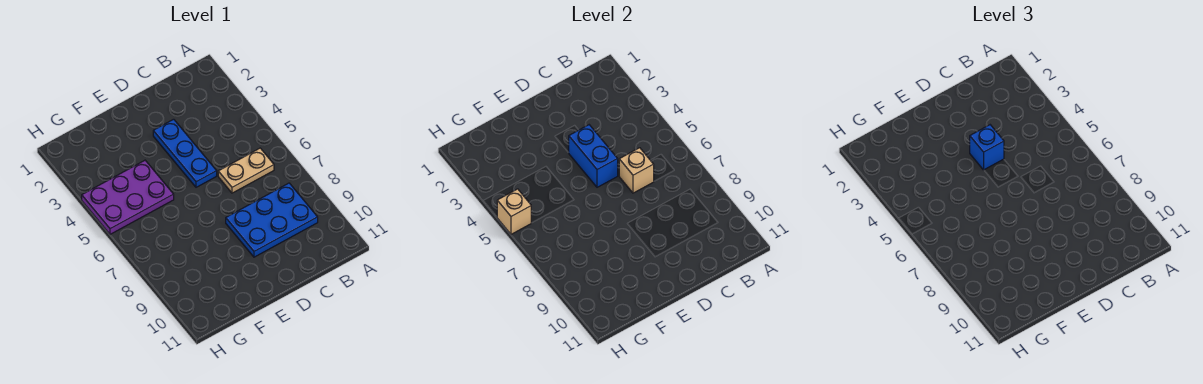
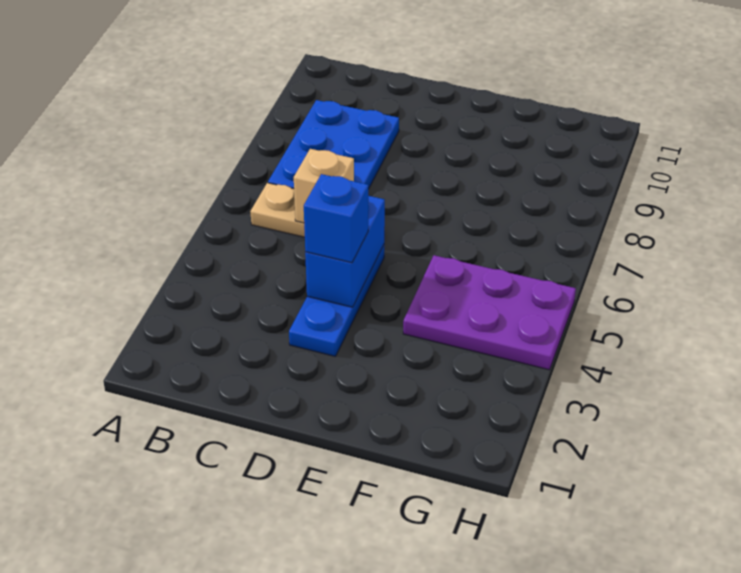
blue plate B8:D9 level 1 -> blue plate B7:C9 level 1
tan brick H5 level 2 -> none

